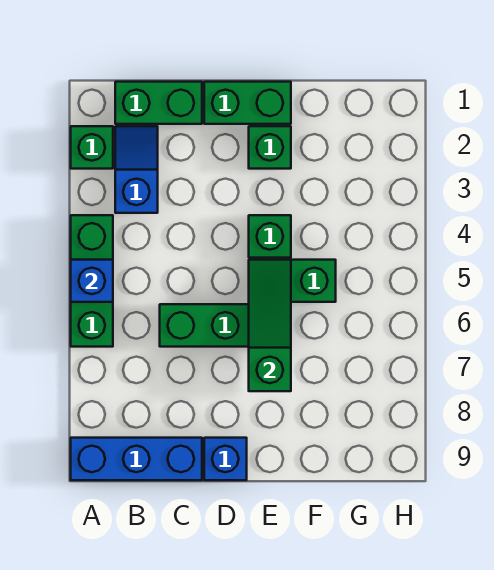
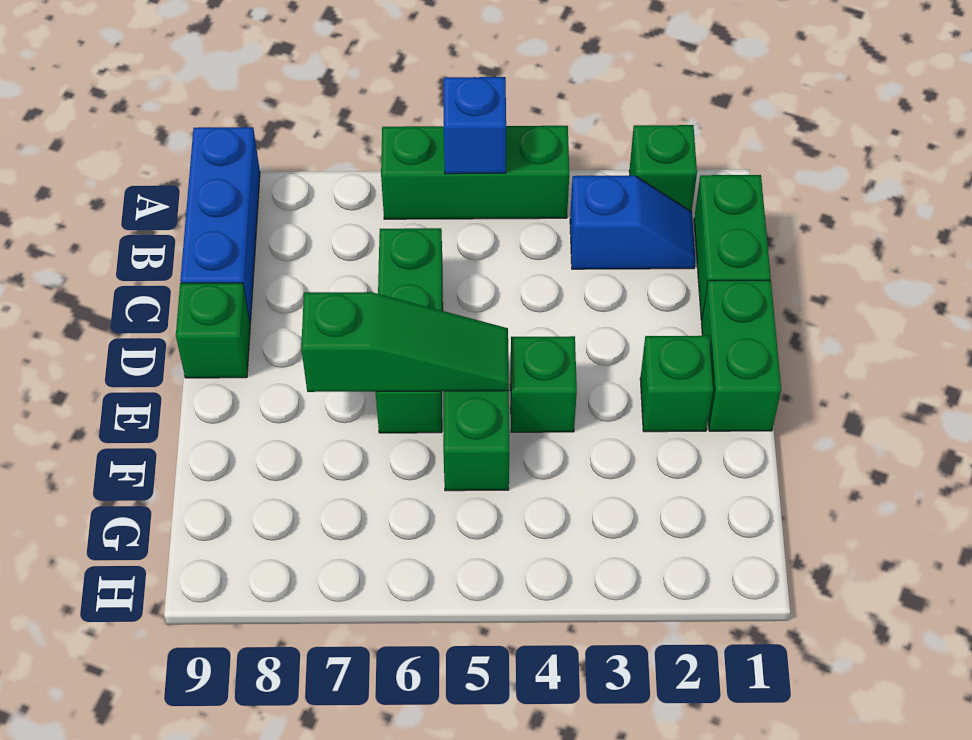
blue brick D9 level 1 -> green brick D9 level 1

